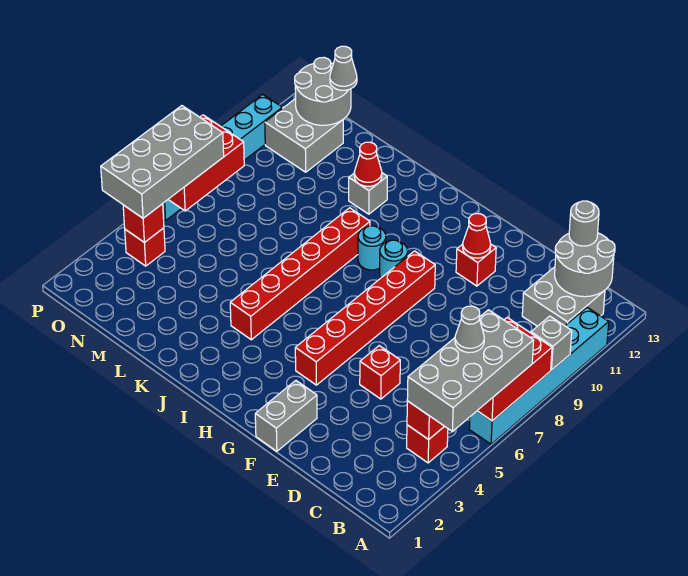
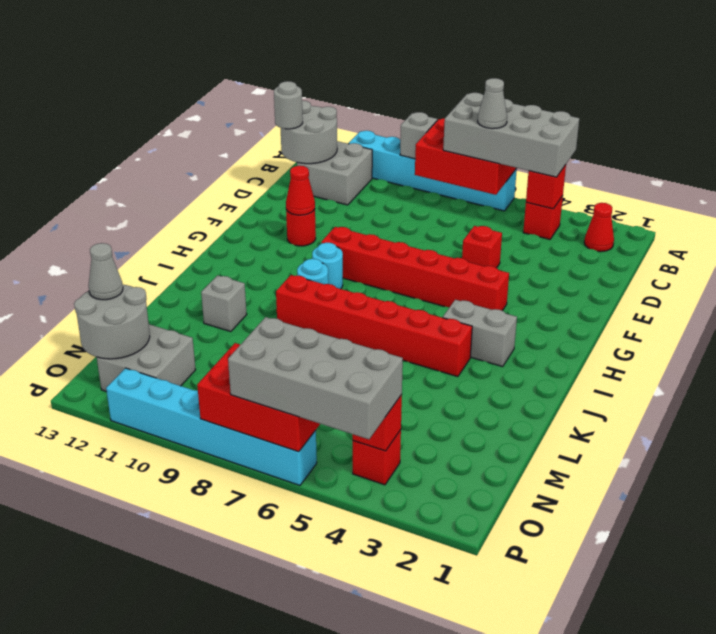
grey brick F1:F2 level 1 -> grey brick I3:I4 level 1
red brick F11 level 1 -> red round brick F11 level 1
red cone K11 level 2 -> red cone B2 level 1

